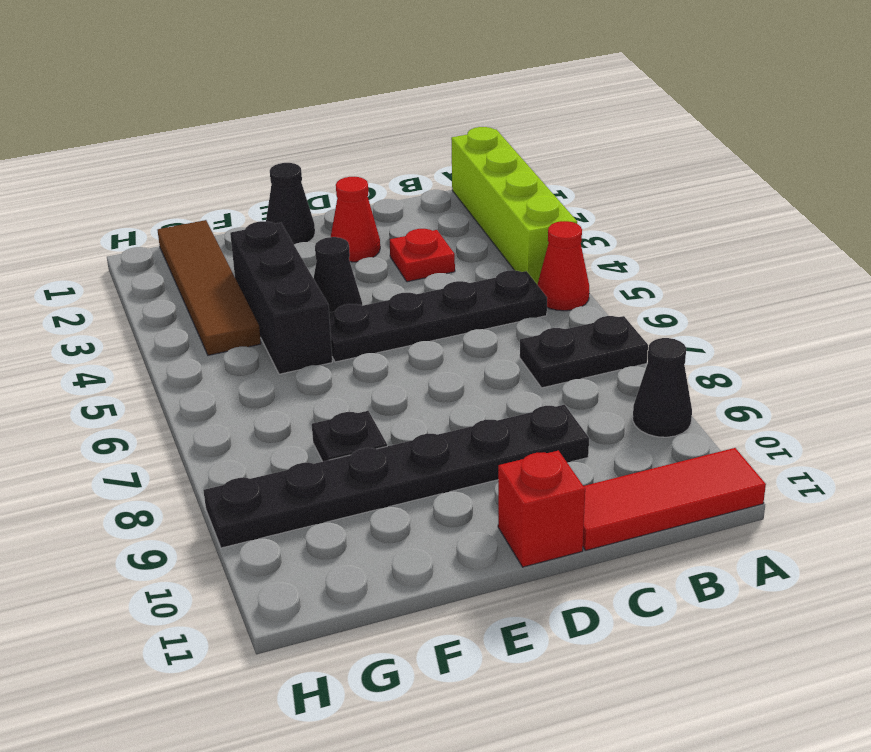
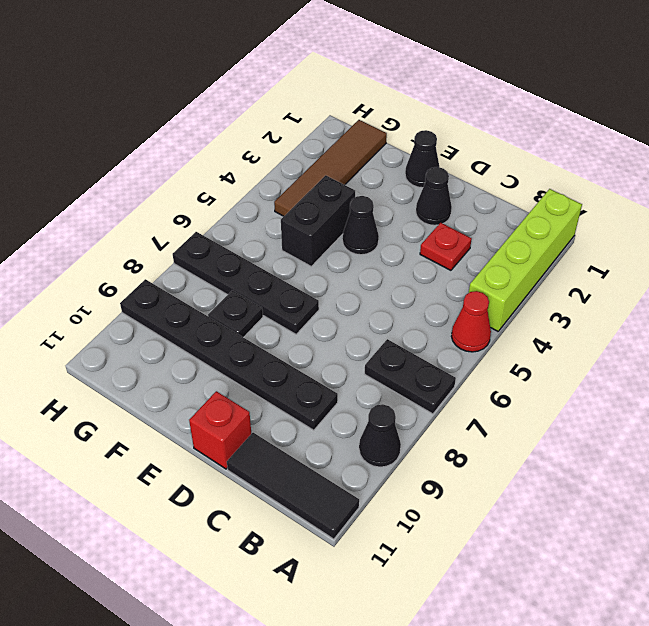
red tile A11:C11 level 1 -> black tile A11:C11 level 1
black plate B5:E5 level 1 -> black plate E7:H7 level 1
red cone D2 level 1 -> black cone D2 level 1
black brick F3:F5 level 1 -> black brick F4:F5 level 1

